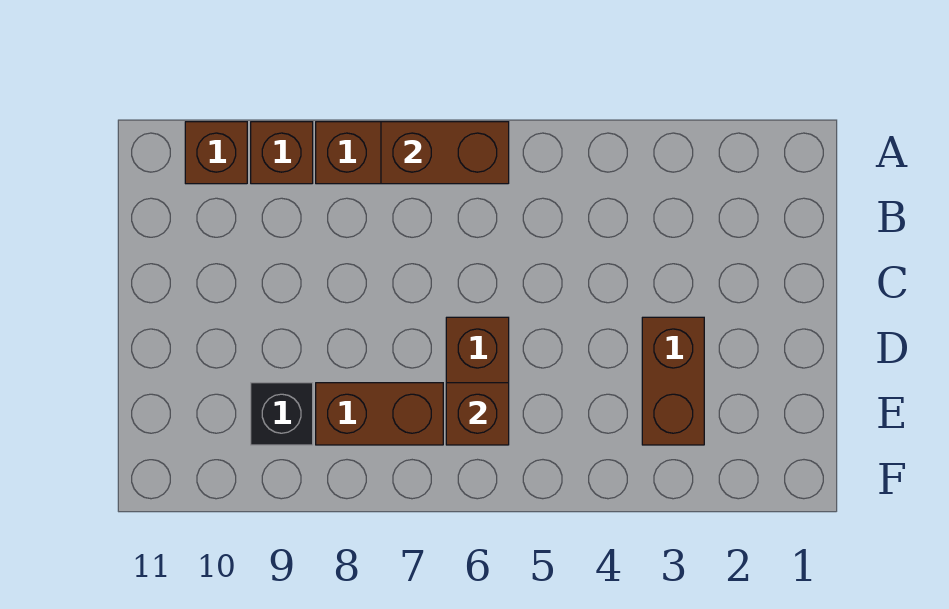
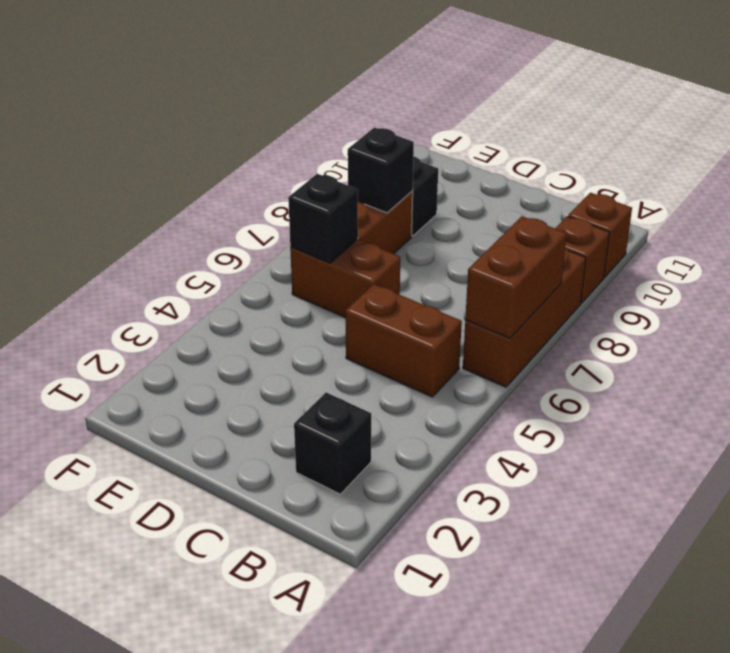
none -> black brick B2 level 1
brown brick D3:E3 level 1 -> brown brick B5:C5 level 1
brown brick E6 level 2 -> black brick E6 level 2
none -> black brick E8 level 2

